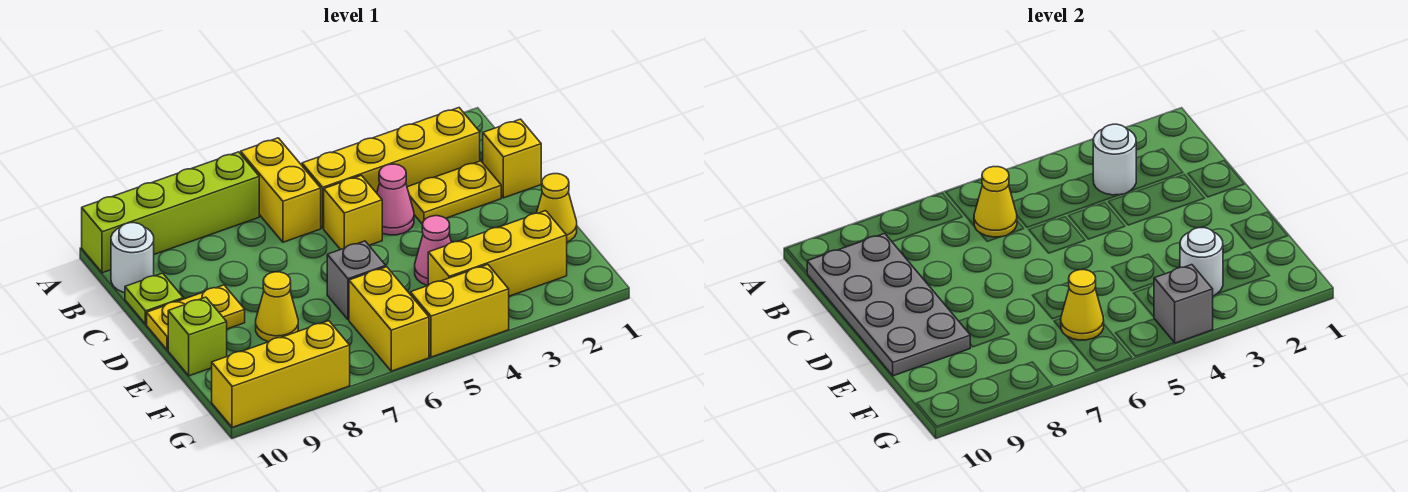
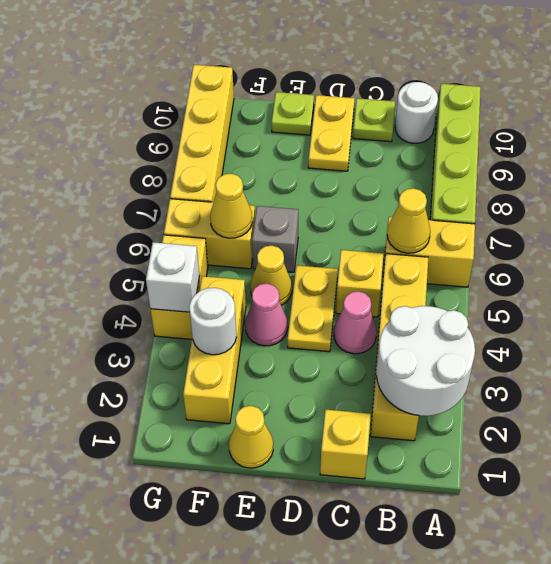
white round brick B3 level 2 -> white round brick A2:B3 level 2
grey plate B9:E10 level 2 -> none
yellow plate C2:C3 level 1 -> yellow plate D4:D5 level 1
yellow cone E8 level 1 -> yellow cone E5 level 1
lime brick E10 level 1 -> lime plate E10 level 1
grey brick G4 level 2 -> white brick G4 level 2
yellow brick G8:G10 level 1 -> yellow brick G7:G10 level 1

